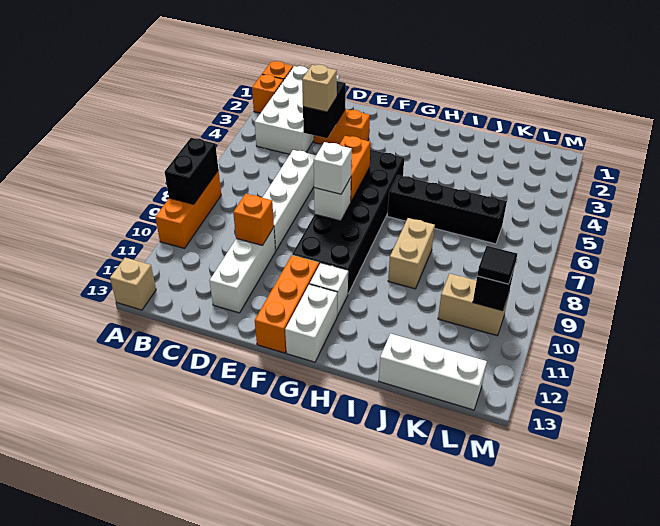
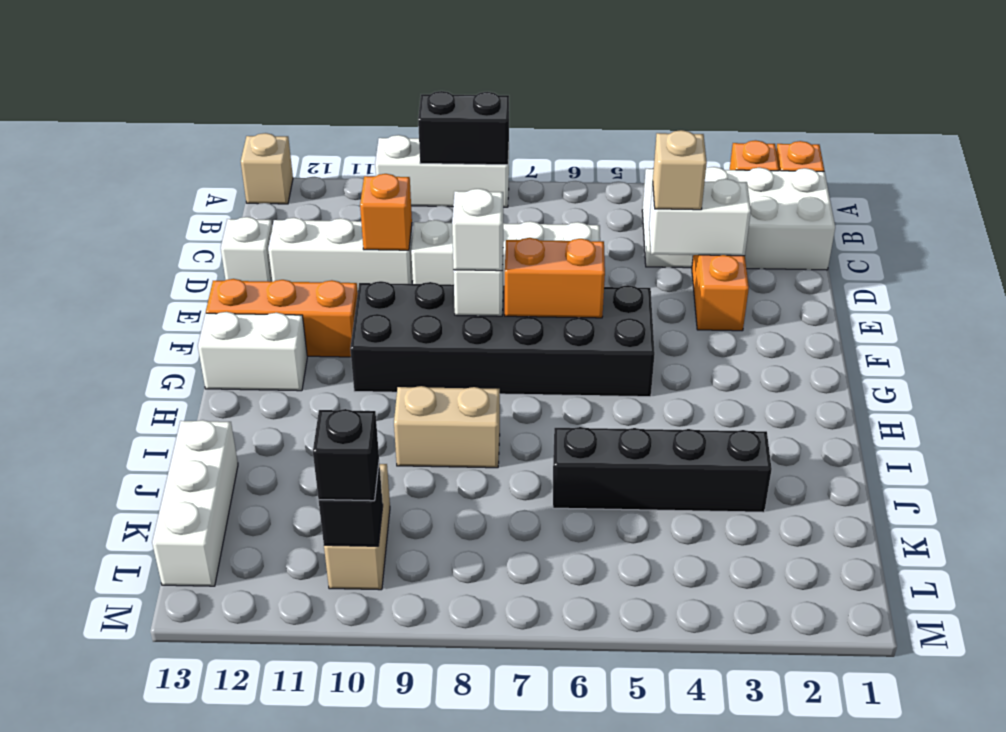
orange brick A8:A10 level 1 -> white brick A8:A10 level 1
black brick D3:D4 level 2 -> white brick D3:D4 level 2
white brick G11 level 1 -> white brick D13 level 1
black brick H6:K6 level 1 -> black brick J3:J6 level 1
black tile L10 level 3 -> black brick L10 level 3

